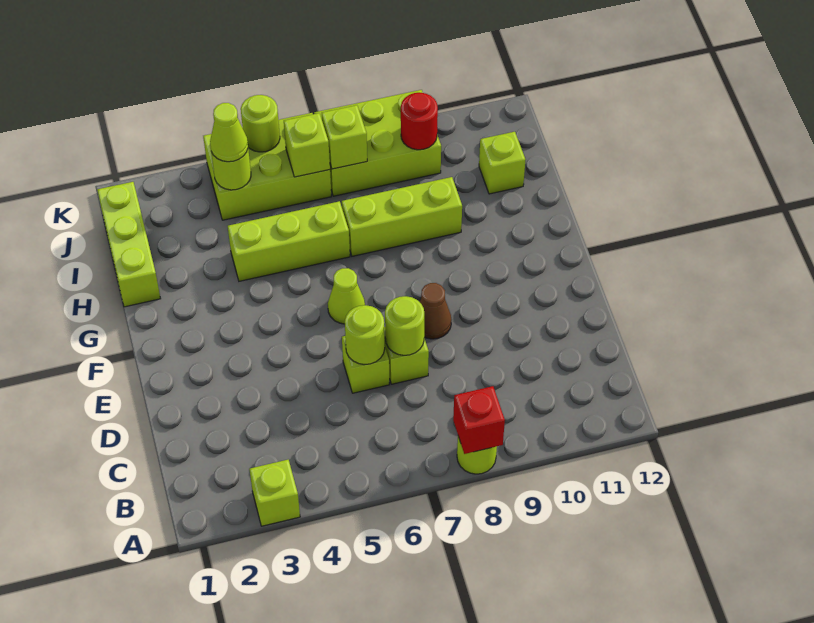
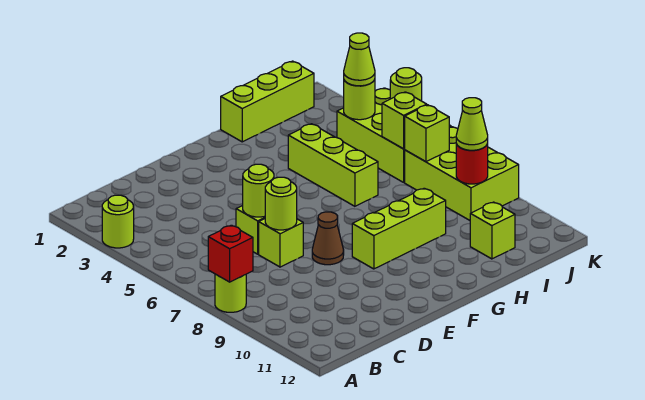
lime brick A3 level 1 -> lime round brick A3 level 1
lime cone F6 level 1 -> lime cone J9 level 3
lime brick H7:H9 level 1 -> lime brick F9:H9 level 1

